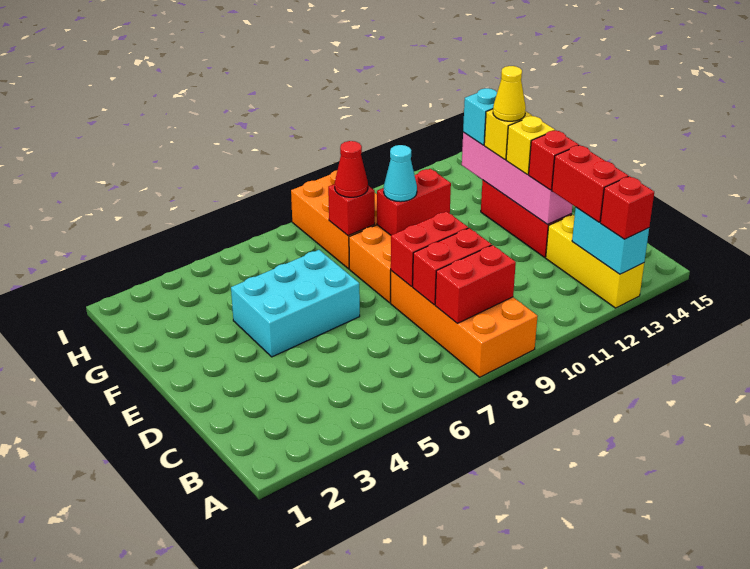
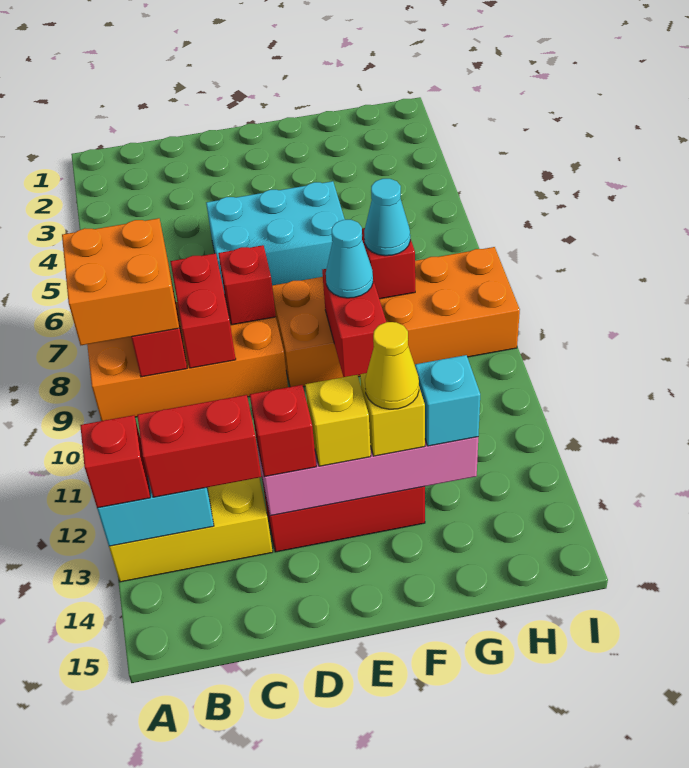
none -> orange brick A8:B9 level 3
red brick D8:D9 level 2 -> red brick D8 level 2
cyan brick E4:F6 level 1 -> cyan brick D5:F6 level 1
red cone G8 level 3 -> cyan cone G8 level 3

